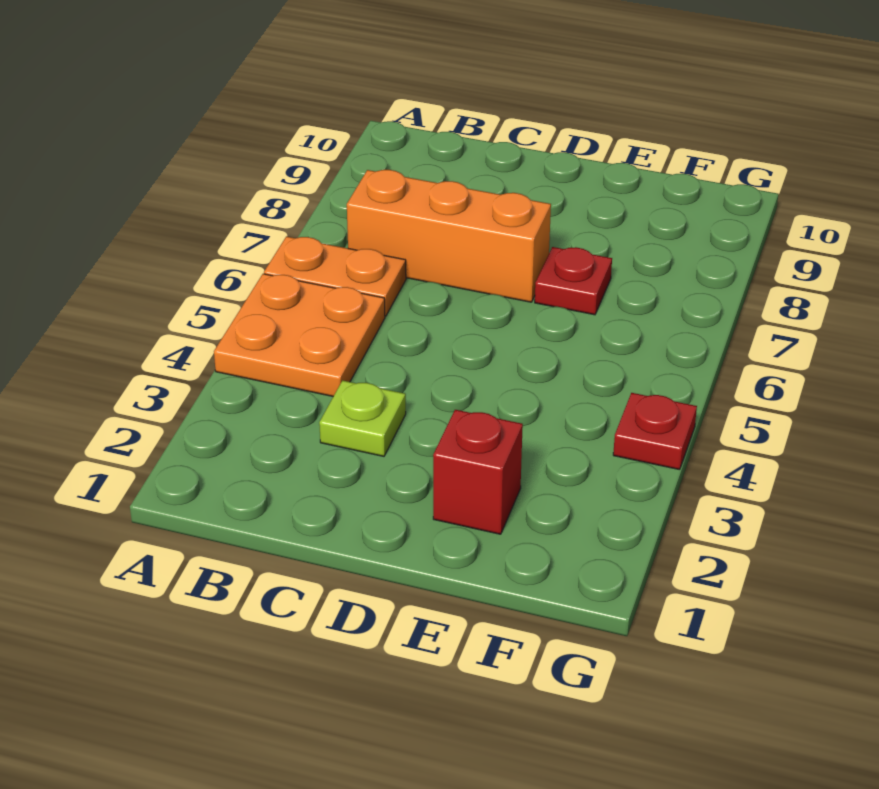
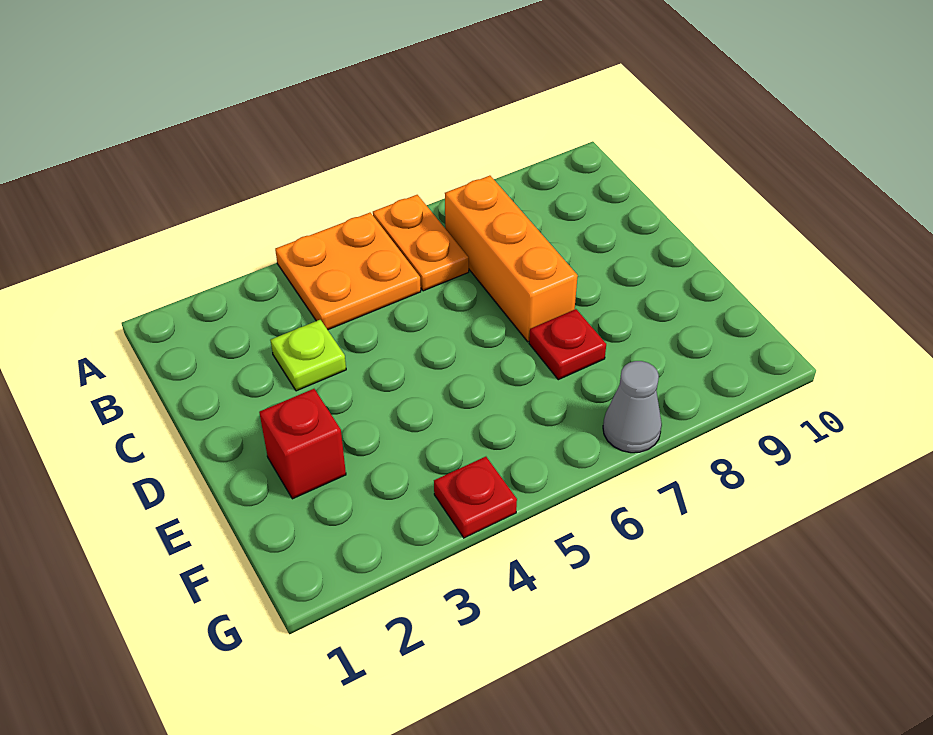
none -> grey cone G7 level 1

